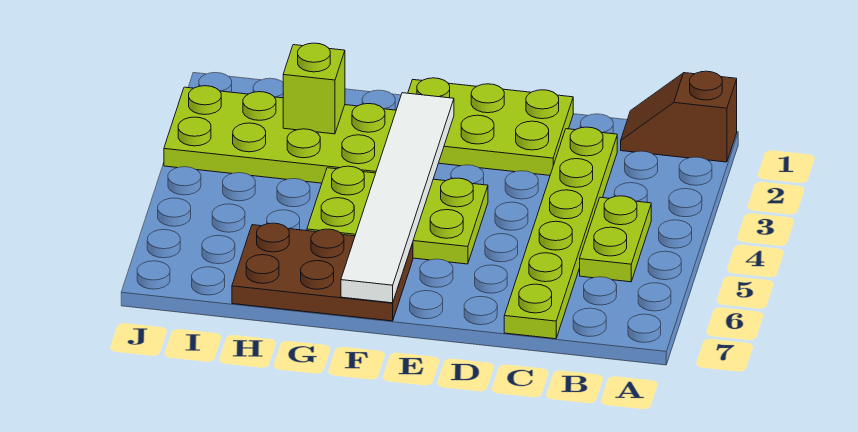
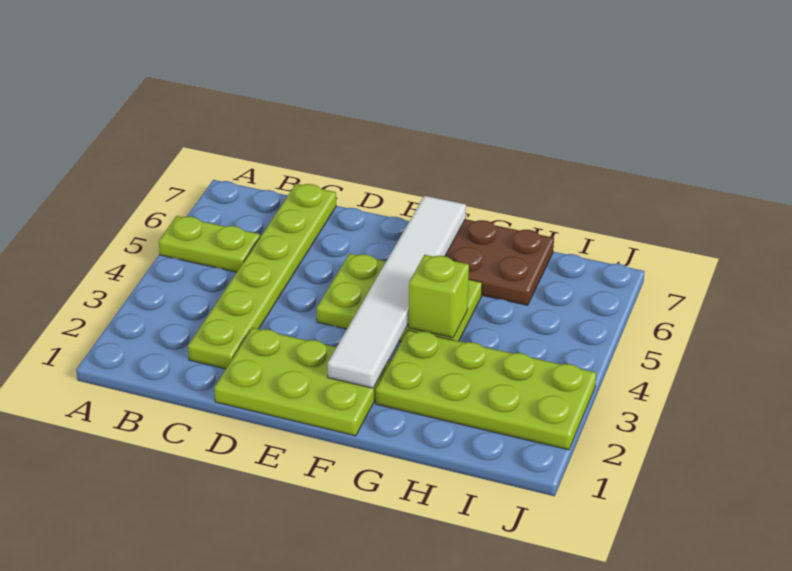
brown slope A1:B1 level 1 top A -> none
lime plate B4:B5 level 1 -> lime plate A5:B5 level 1
lime brick H2 level 2 -> lime brick G4 level 2

